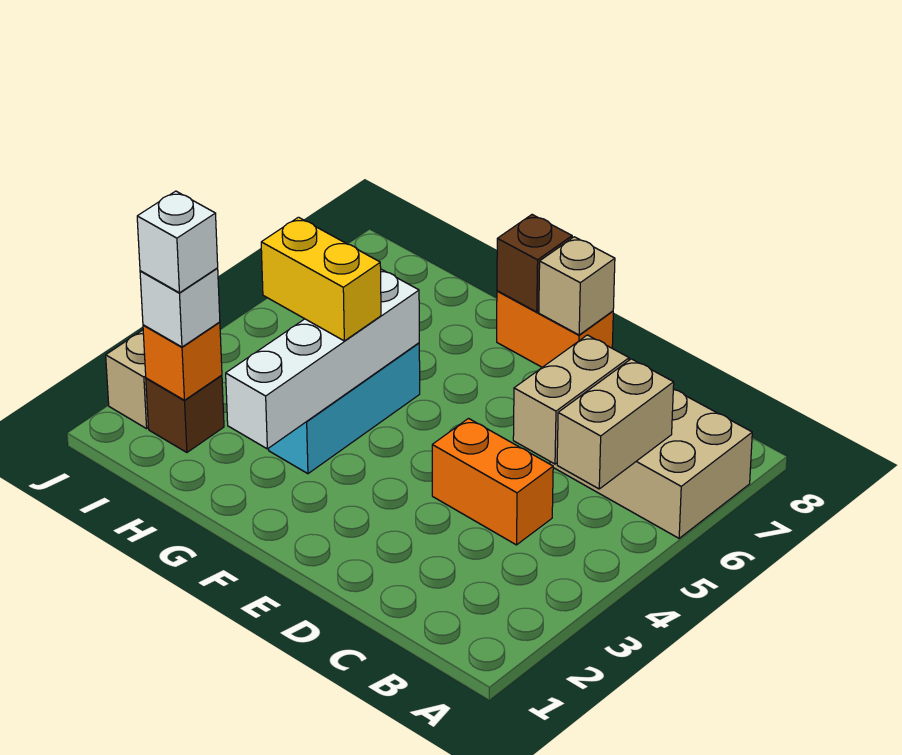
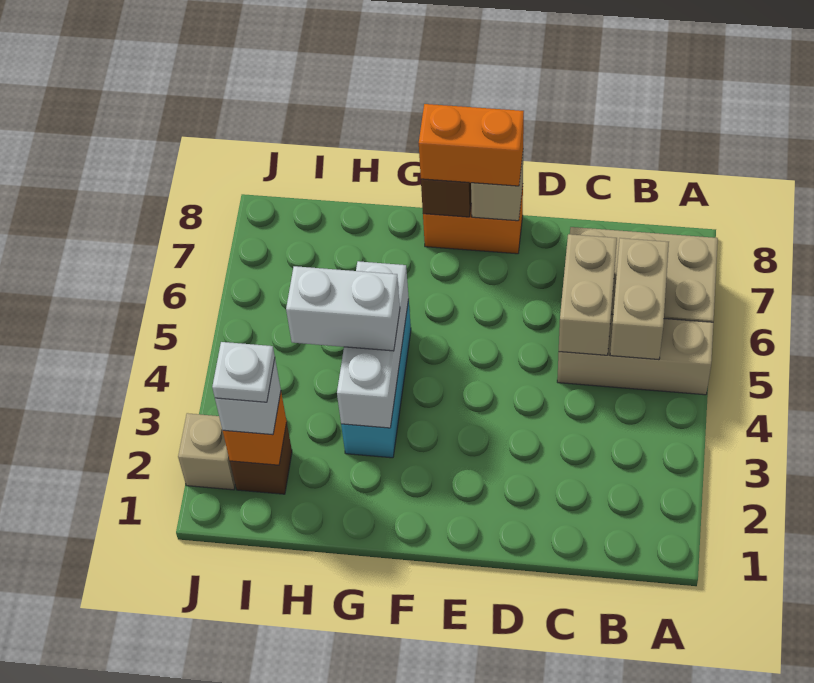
none -> tan brick A5:C5 level 1
orange brick C4:D4 level 1 -> orange brick E8:F8 level 3
white brick G2:G5 level 2 -> white brick G3:G5 level 2
yellow brick G4:H4 level 3 -> white brick G4:H4 level 3
white brick I2 level 4 -> white plate I2 level 4

